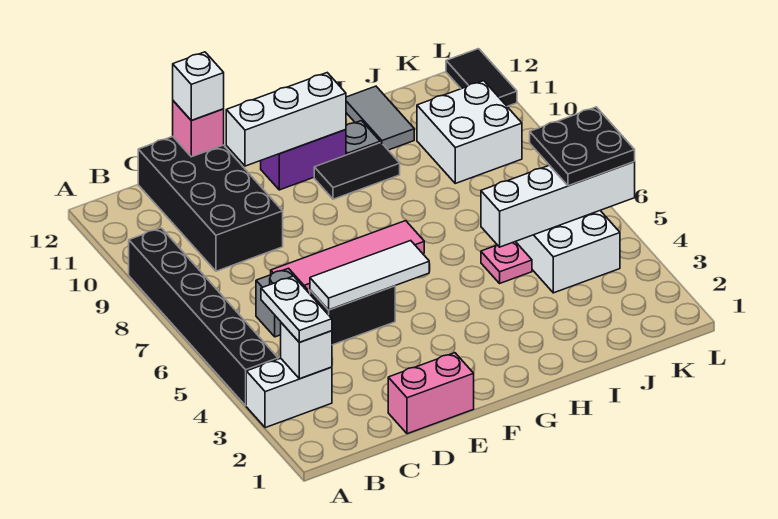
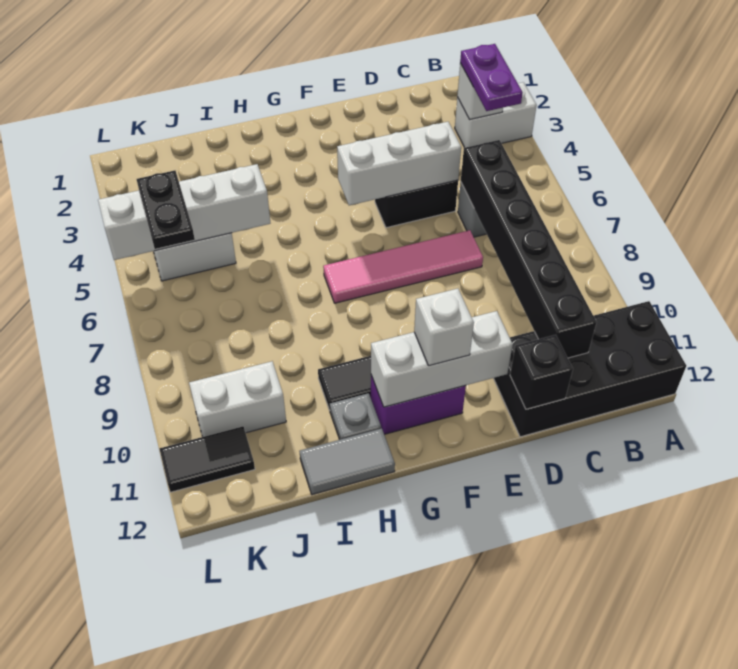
black brick A4:A9 level 1 -> black brick C6:C11 level 2
white plate B3:B4 level 3 -> purple plate B3:B4 level 3
black brick C9:D12 level 1 -> black brick A11:D12 level 1
pink brick D1:E1 level 1 -> none
white tile D5:F5 level 2 -> white brick D5:F5 level 2
pink brick D12 level 2 -> black brick D12 level 2
white brick D12 level 3 -> white brick F11 level 3
pink plate I5 level 1 -> none
grey tile I11:I12 level 1 -> grey tile H12:I12 level 1
white brick J9:K10 level 1 -> white brick J10:K10 level 1
black plate K5:L6 level 3 -> black plate K5:K6 level 3
black tile L11:L12 level 1 -> black tile K11:L11 level 1

